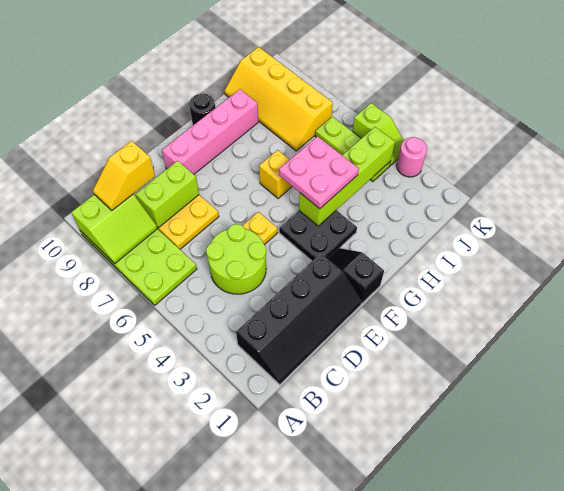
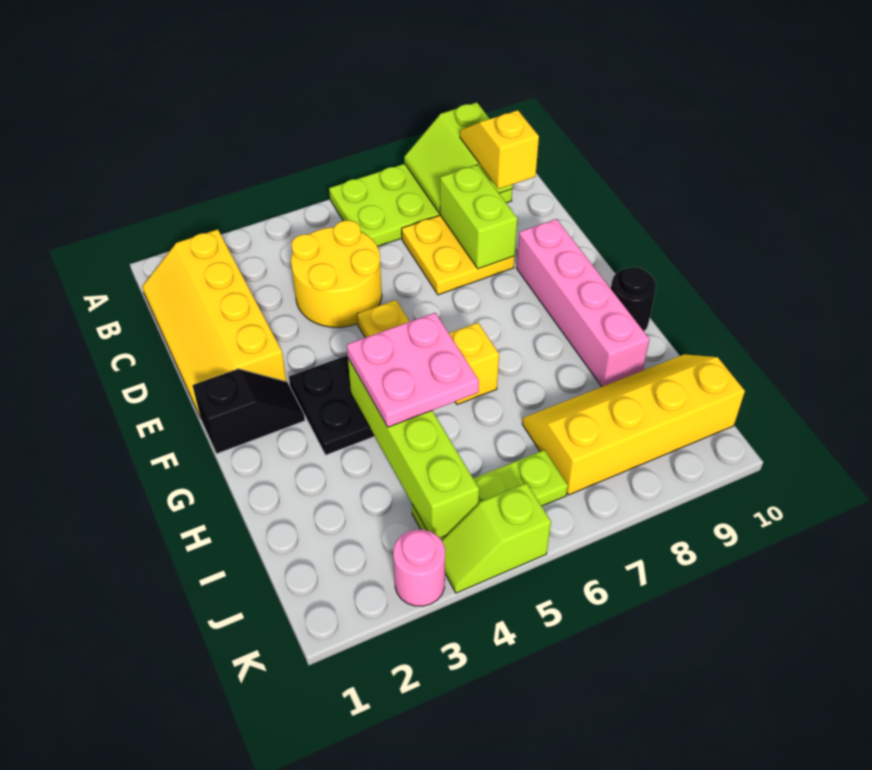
black slope B1:E2 level 1 top 2 -> yellow slope B1:E2 level 1 top 2
lime round brick C4:D5 level 1 -> yellow round brick C4:D5 level 1

